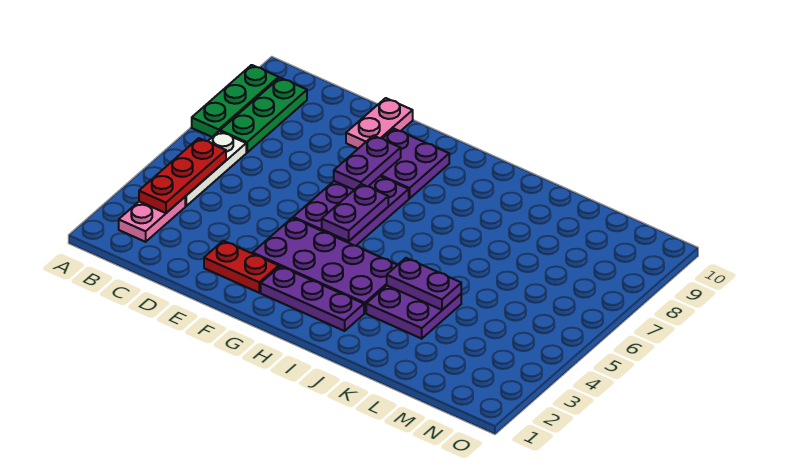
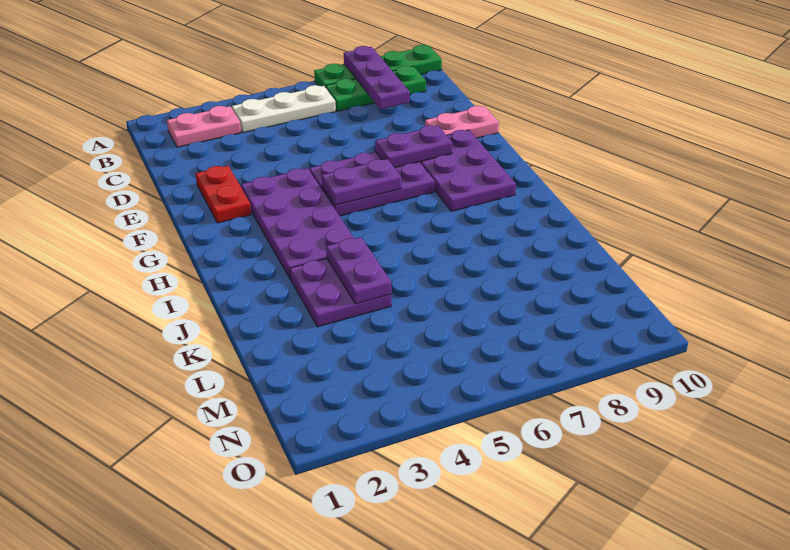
green plate A7:A9 level 1 -> green plate A7:A10 level 1
red plate B3:B5 level 2 -> none
purple plate F8:G9 level 1 -> purple plate F8:H9 level 1
purple plate G2:I2 level 1 -> purple plate A8:C8 level 2

